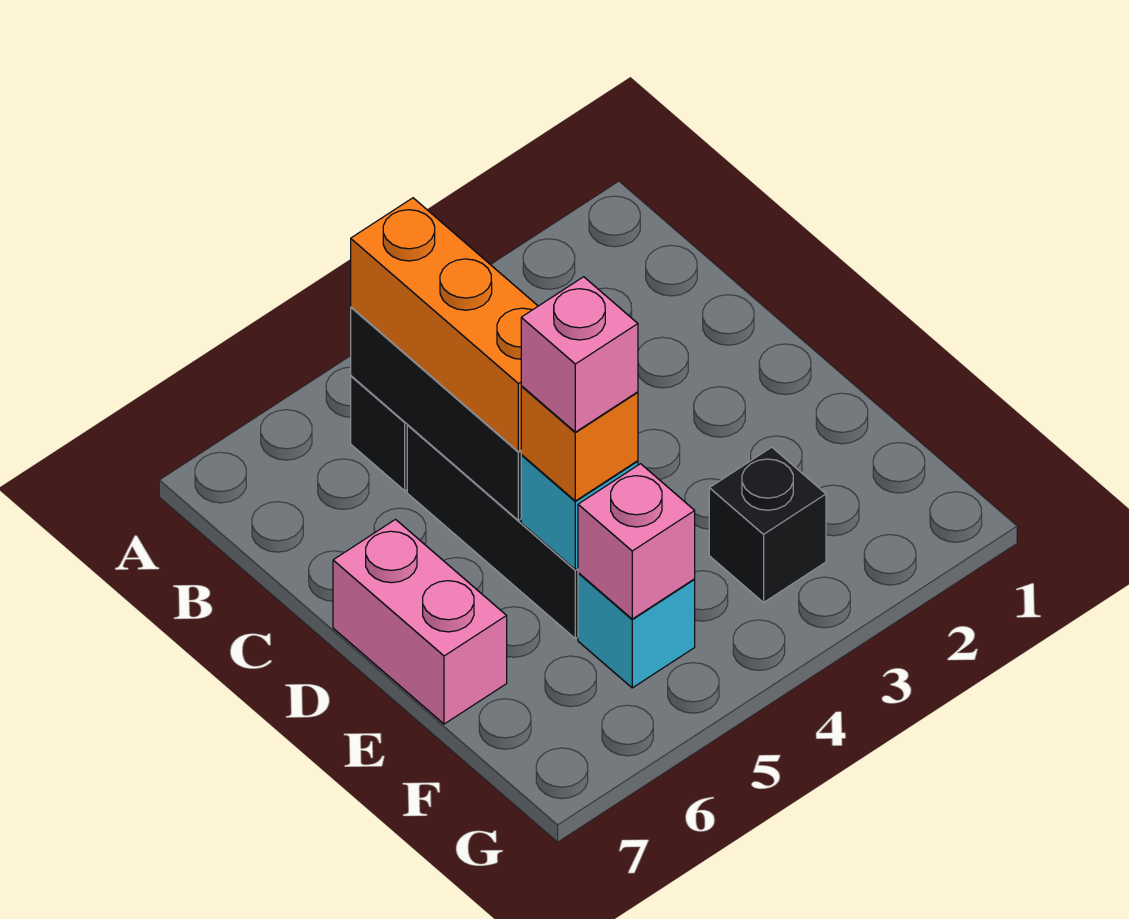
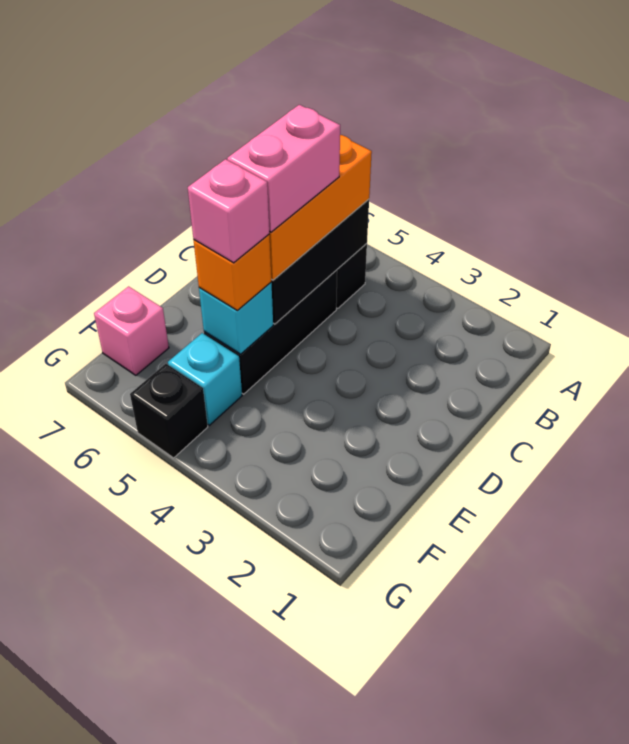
pink brick D7:E7 level 1 -> pink brick C5:D5 level 4
black brick F3 level 1 -> black brick G5 level 1
pink brick F5 level 2 -> pink brick F7 level 1

